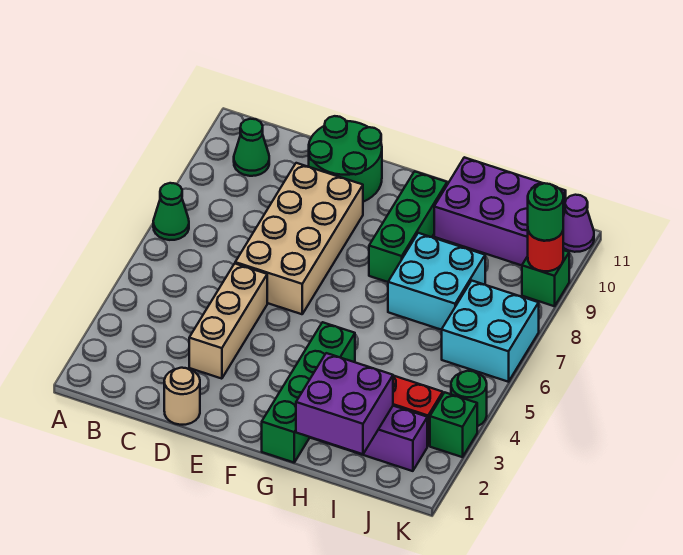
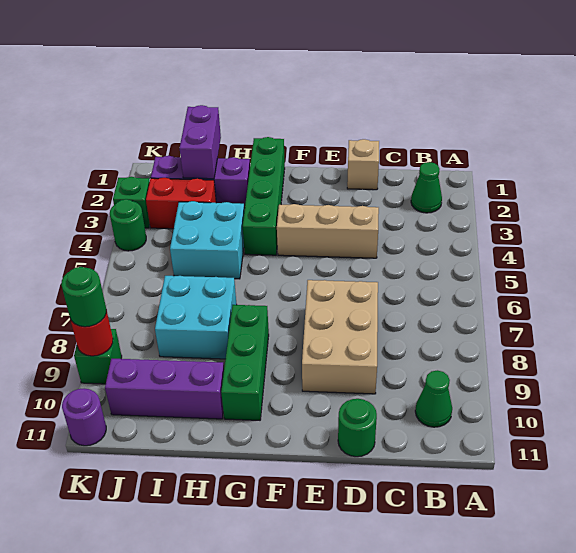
green cone A7 level 1 -> green cone B2 level 1
tan round brick D1 level 1 -> tan brick D1 level 1
tan brick D3:D5 level 1 -> tan brick D4:F4 level 1
tan brick D6:E9 level 1 -> tan brick D7:E9 level 1
green round brick D10:E11 level 1 -> green round brick D11 level 1
purple brick H1:I2 level 2 -> purple brick I1:I2 level 2
purple brick H10:J11 level 1 -> purple brick H10:J10 level 1
cyan brick J6:K7 level 1 -> cyan brick H4:I5 level 1
purple cone K11 level 1 -> purple round brick K11 level 1

